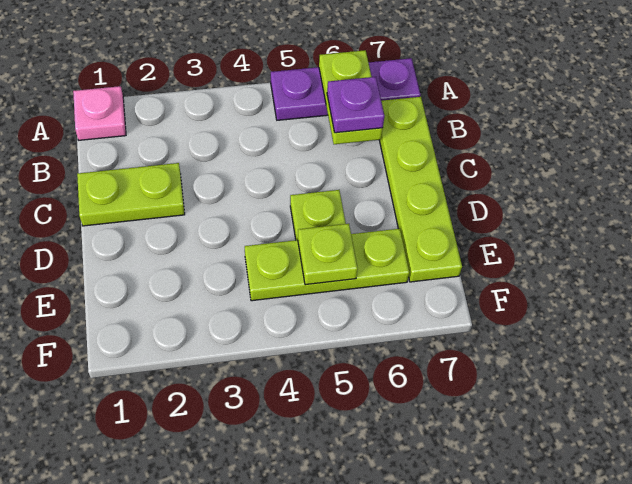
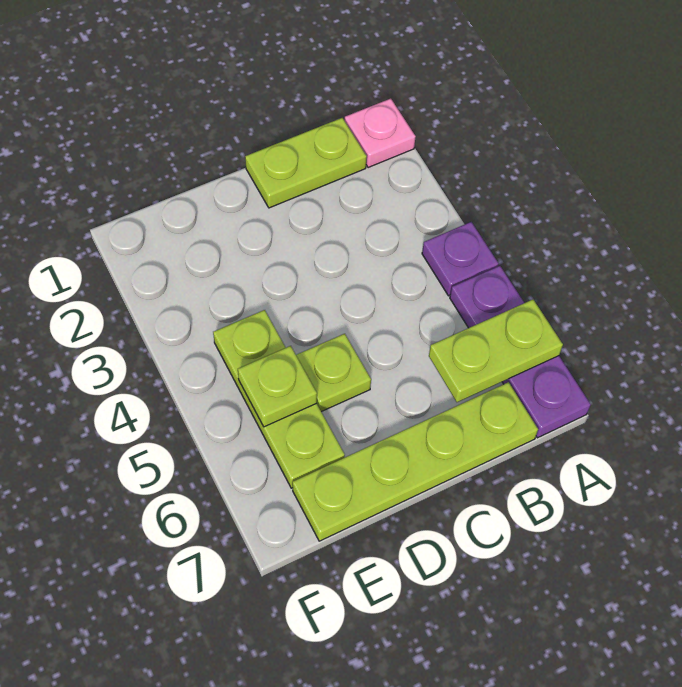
purple plate B6 level 3 -> purple plate A4 level 1
lime plate C1:C2 level 1 -> lime plate B1:C1 level 1

